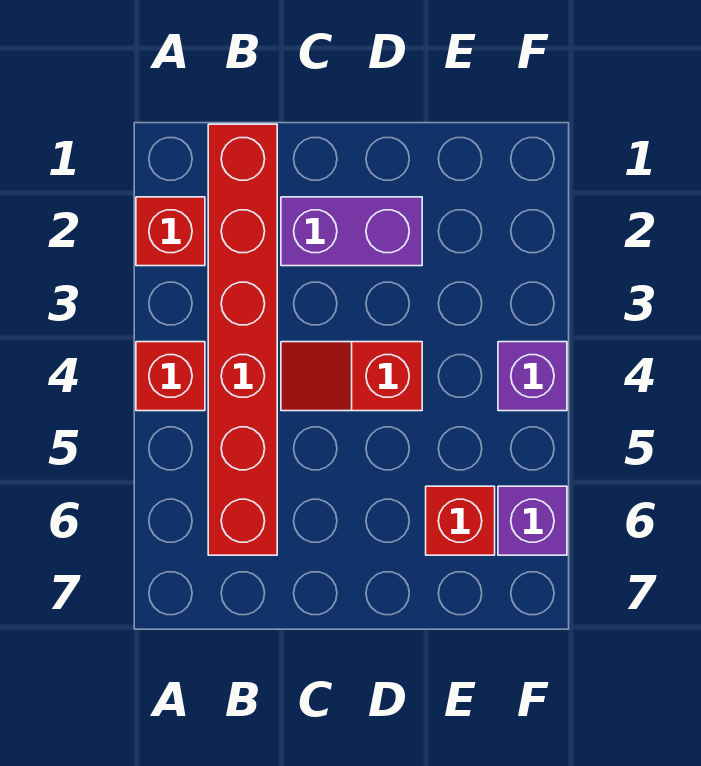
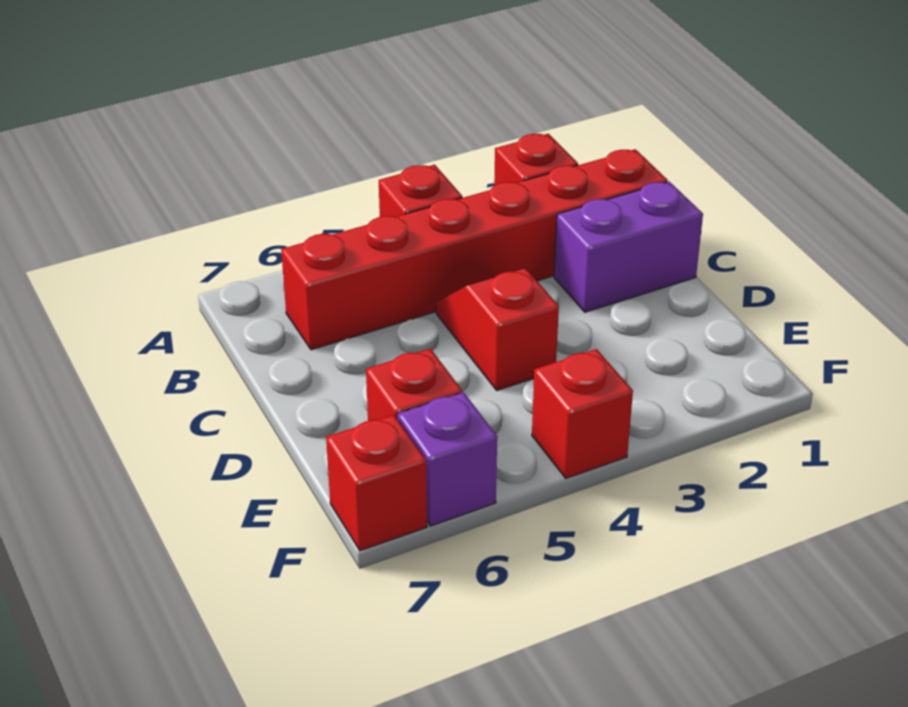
purple brick C2:D2 level 1 -> purple brick C1:C2 level 1
purple brick F4 level 1 -> red brick F4 level 1
none -> red brick F7 level 1

